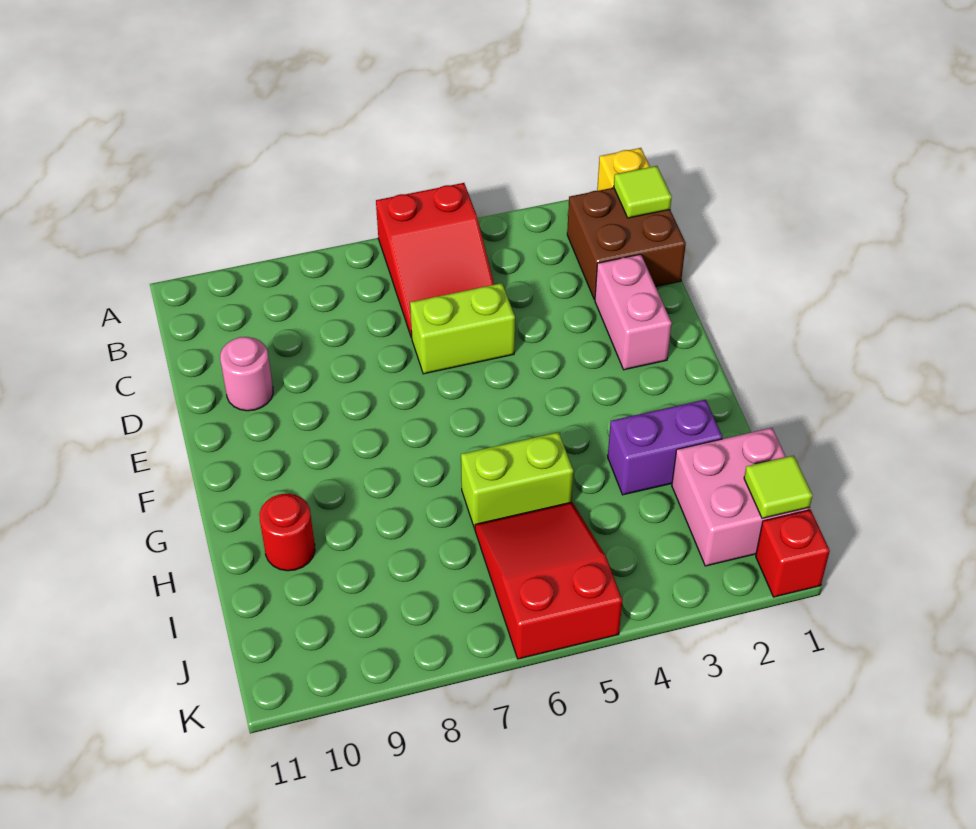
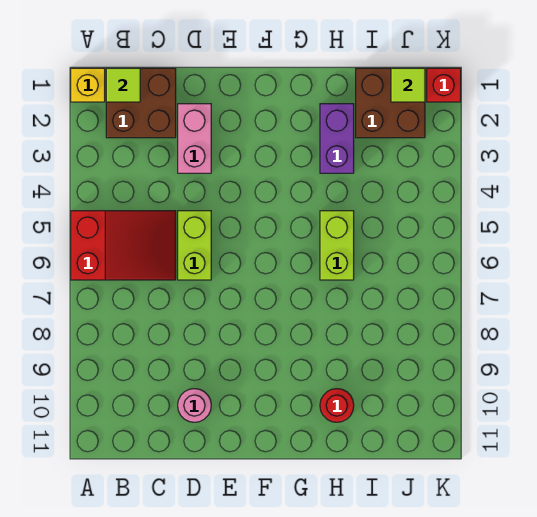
pink brick D2:E2 level 1 -> pink brick D2:D3 level 1
pink brick I1:J2 level 1 -> brown brick I1:J2 level 1
red slope I5:K6 level 1 top K -> none

